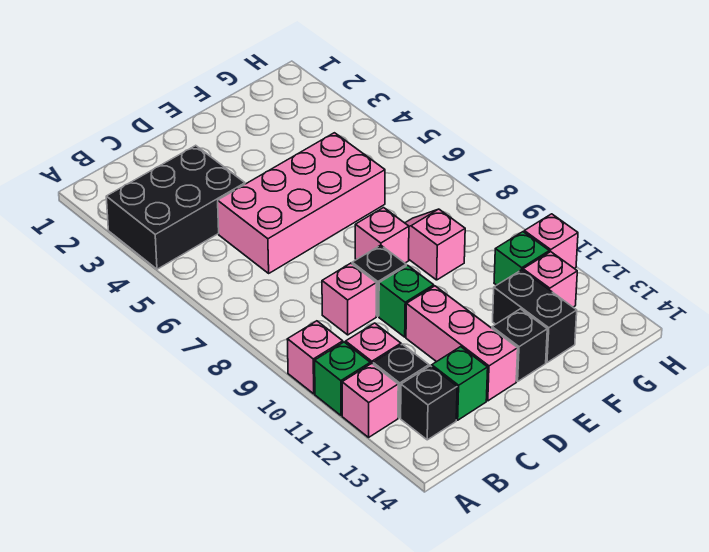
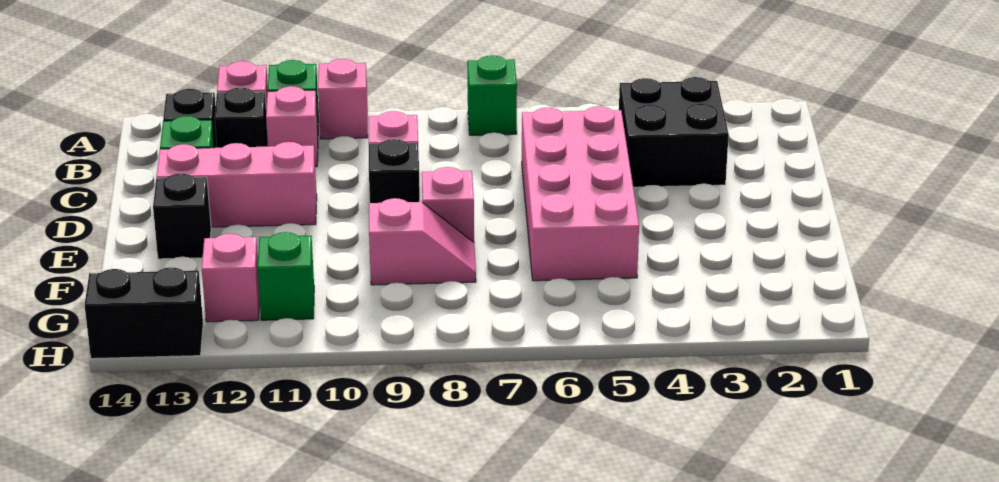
black brick A3:C4 level 1 -> black brick B3:C4 level 1
green brick D10 level 1 -> green brick A7 level 1
black brick F12:F13 level 1 -> black brick H13:H14 level 1
pink brick H11 level 1 -> none

